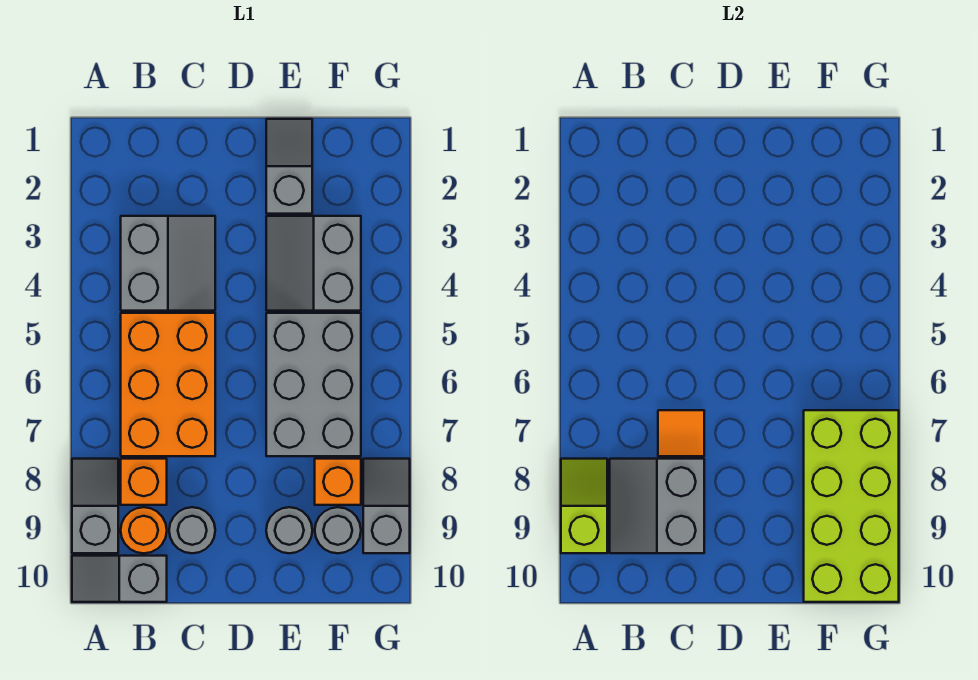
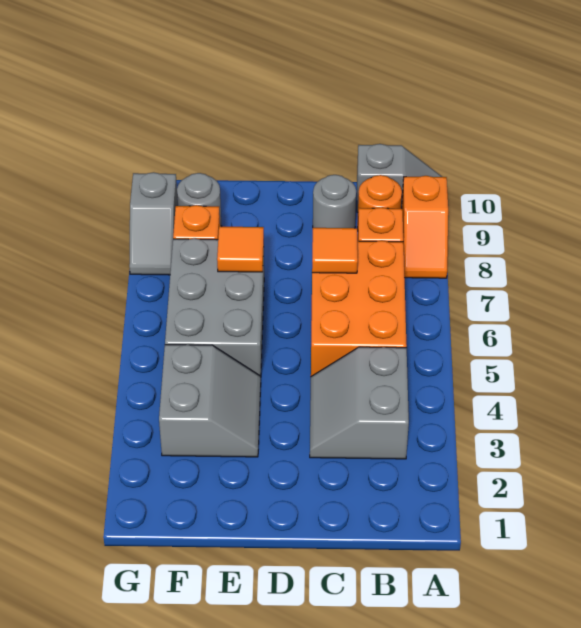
grey slope A8:A9 level 1 top 9 -> orange slope A8:A9 level 1 top 9
lime slope A8:A9 level 2 top 9 -> none
grey slope B8:C9 level 2 top C -> none
grey slope E1:E2 level 1 top 2 -> none
none -> orange tile E7 level 2
grey round brick E9 level 1 -> none
lime brick F7:G10 level 2 -> none

